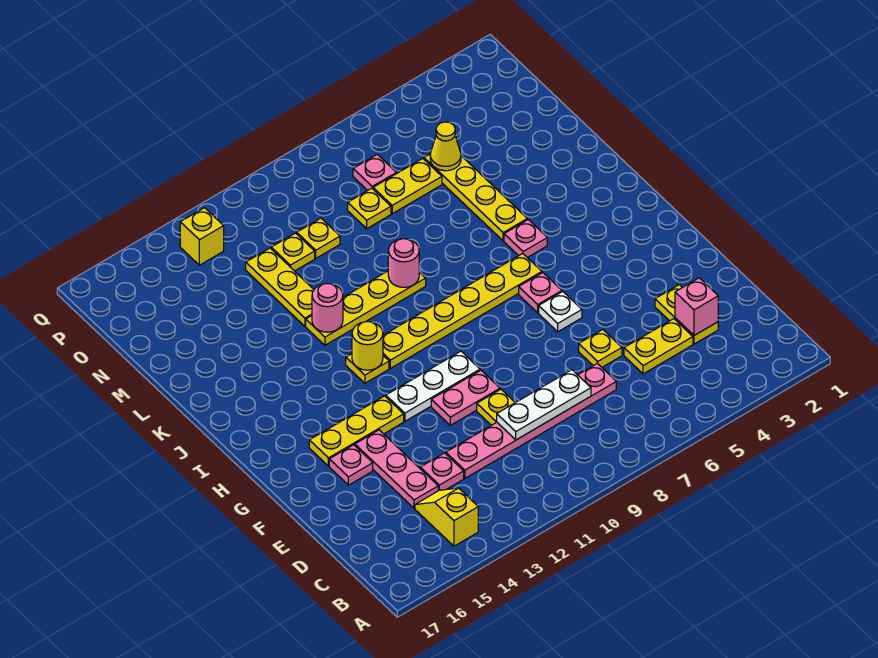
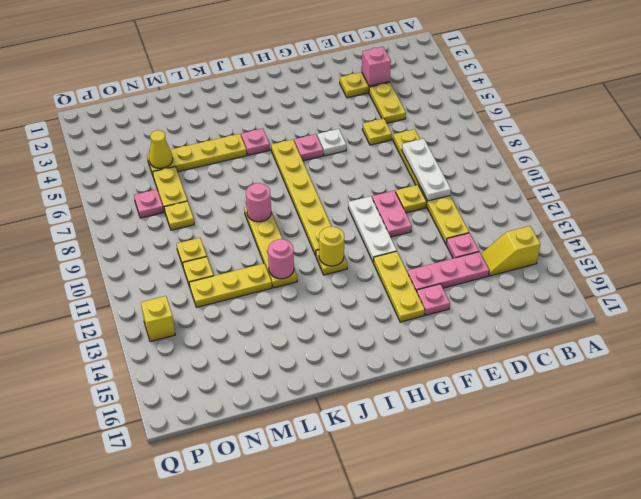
pink plate D7:D12 level 1 -> yellow plate D7:D12 level 1

